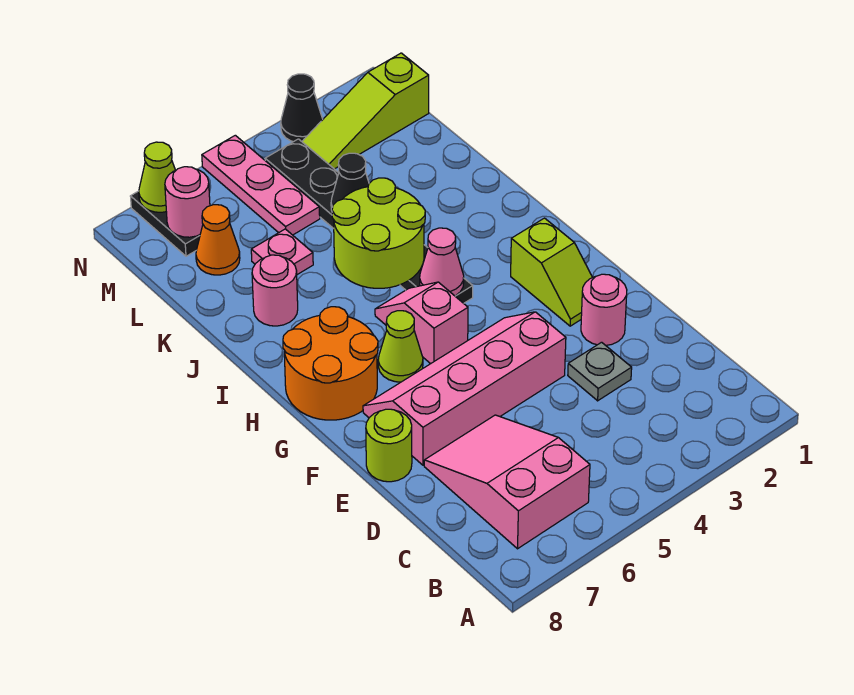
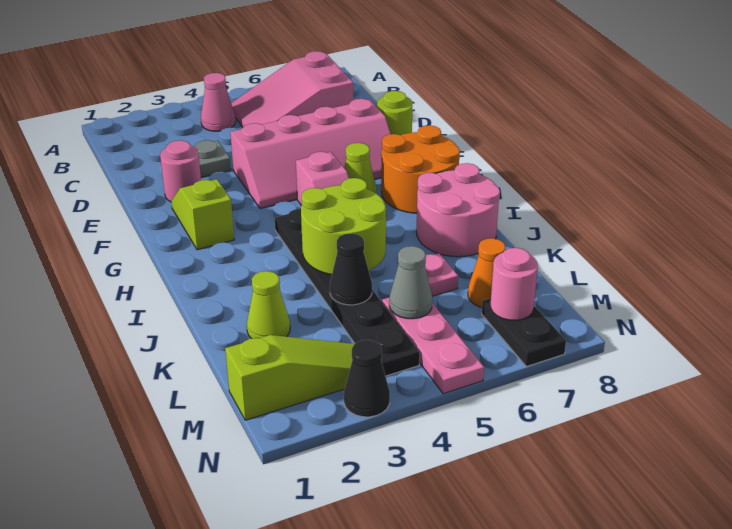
pink slope B6:D7 level 1 top B -> pink slope B5:C7 level 1 top 7
pink cone H4 level 2 -> pink cone B4 level 1
pink round brick J7 level 1 -> pink round brick I7:J8 level 1
none -> grey cone L5 level 2
lime cone N7 level 2 -> lime cone K2 level 1

